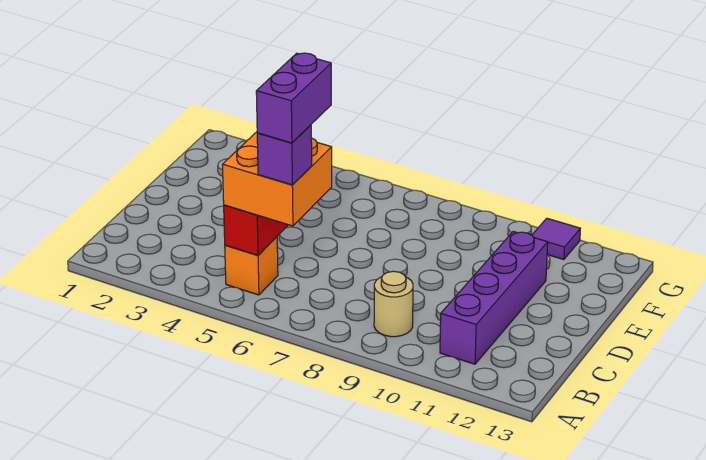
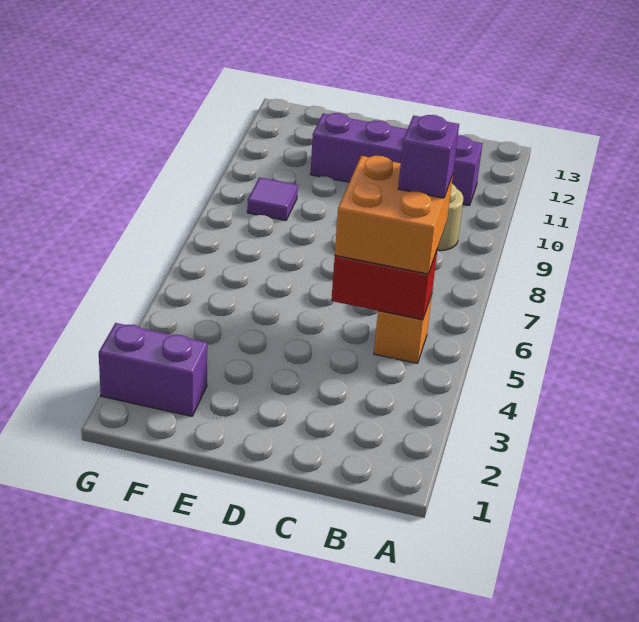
purple brick B6:C6 level 5 -> purple brick F2:G2 level 1
purple tile G11 level 1 -> purple tile F9 level 1

